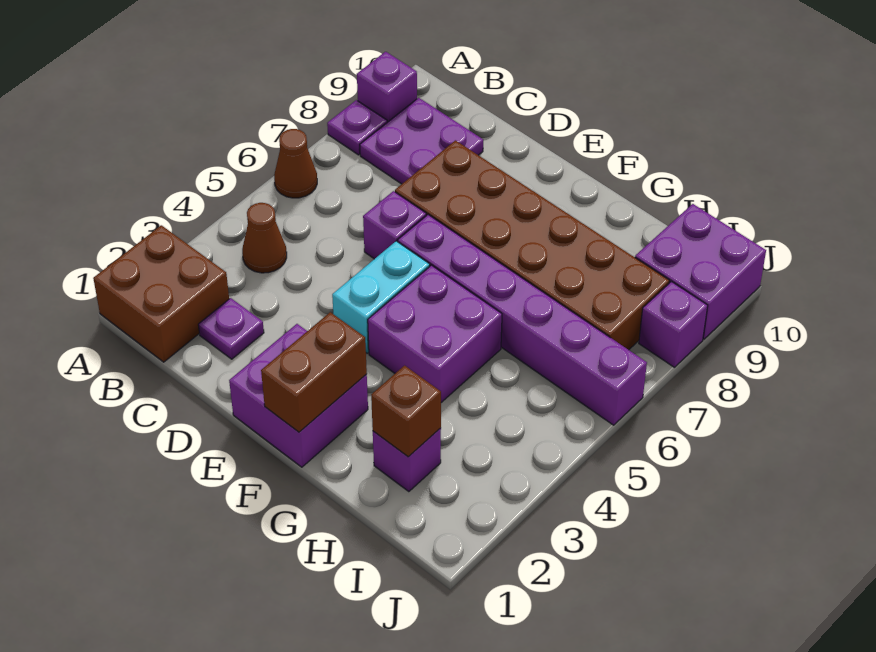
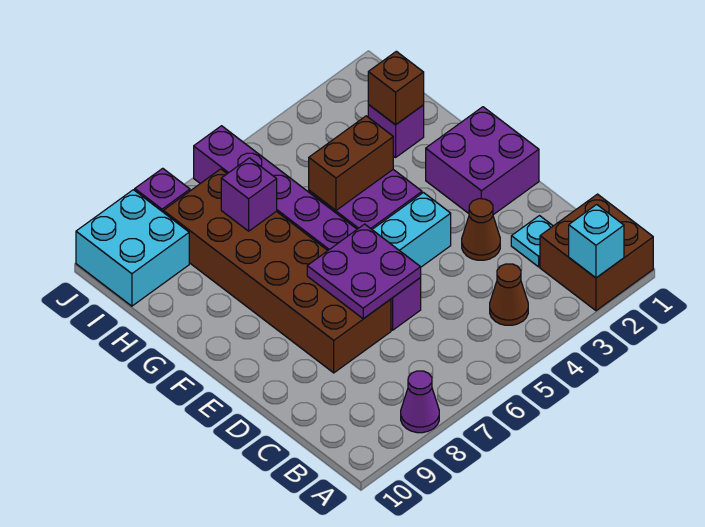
none -> cyan brick A2 level 2
brown cone A6 level 1 -> brown cone D3 level 1
purple plate A8 level 1 -> purple cone A8 level 1
purple brick A9 level 1 -> purple brick H7 level 2
purple plate B8:C9 level 1 -> purple plate D6:E7 level 2
purple plate C2 level 1 -> cyan plate C2 level 1
brown brick F1:F2 level 2 -> brown brick G4:G5 level 2
purple brick I9:J10 level 1 -> cyan brick I9:J10 level 1

